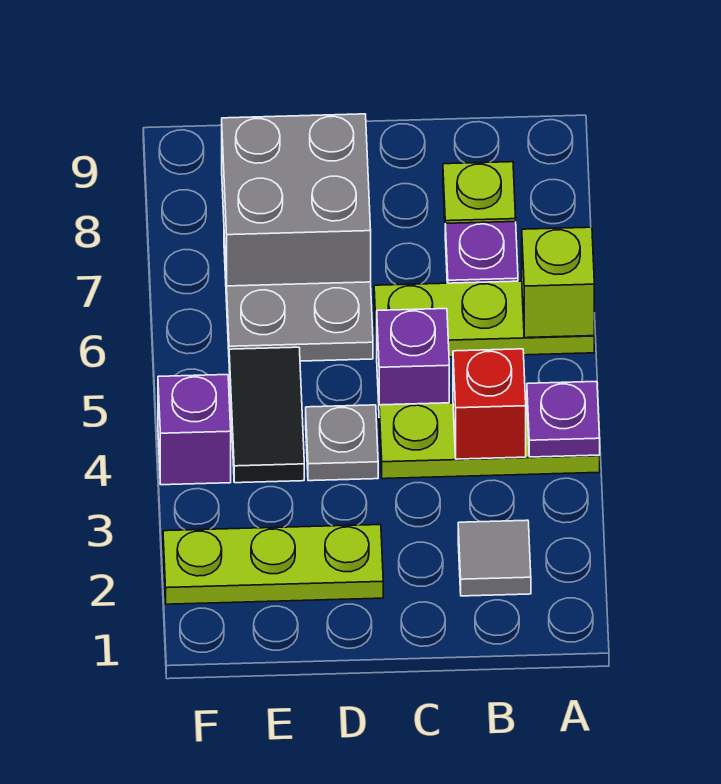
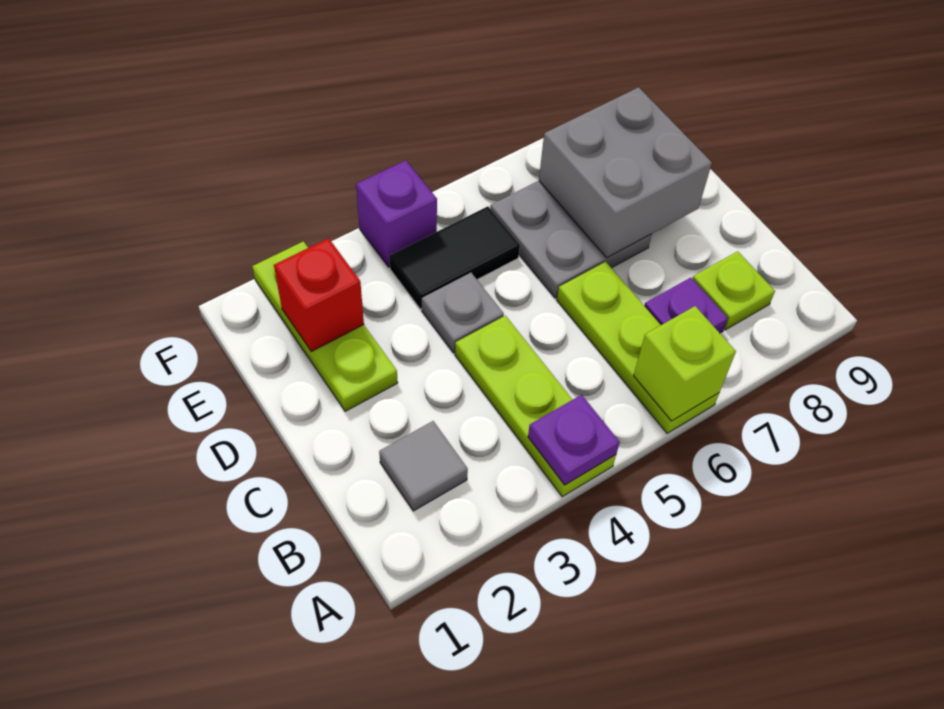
red brick B4 level 2 -> red brick E2 level 2
purple brick C5 level 1 -> none

